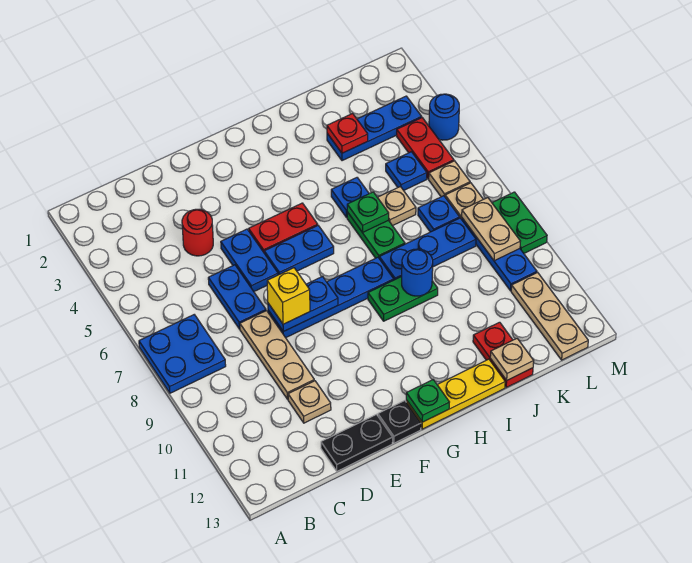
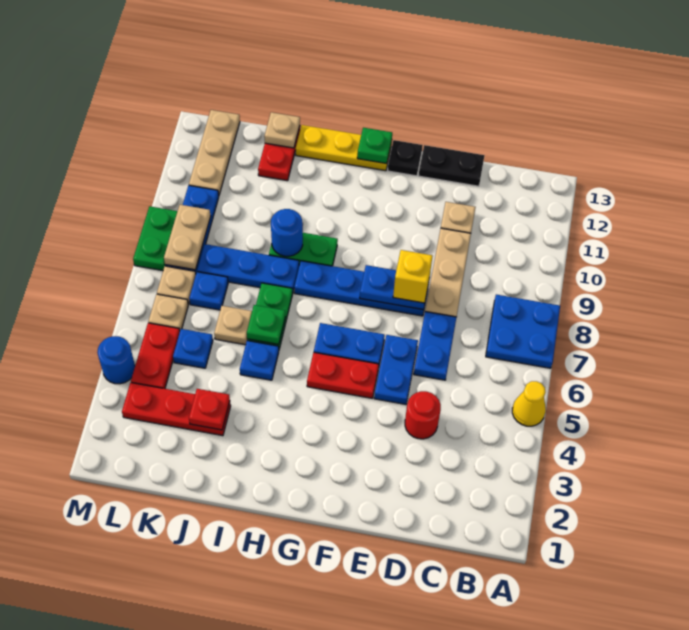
none -> yellow cone A5 level 1
blue plate J3:L3 level 1 -> red plate J3:L3 level 1

